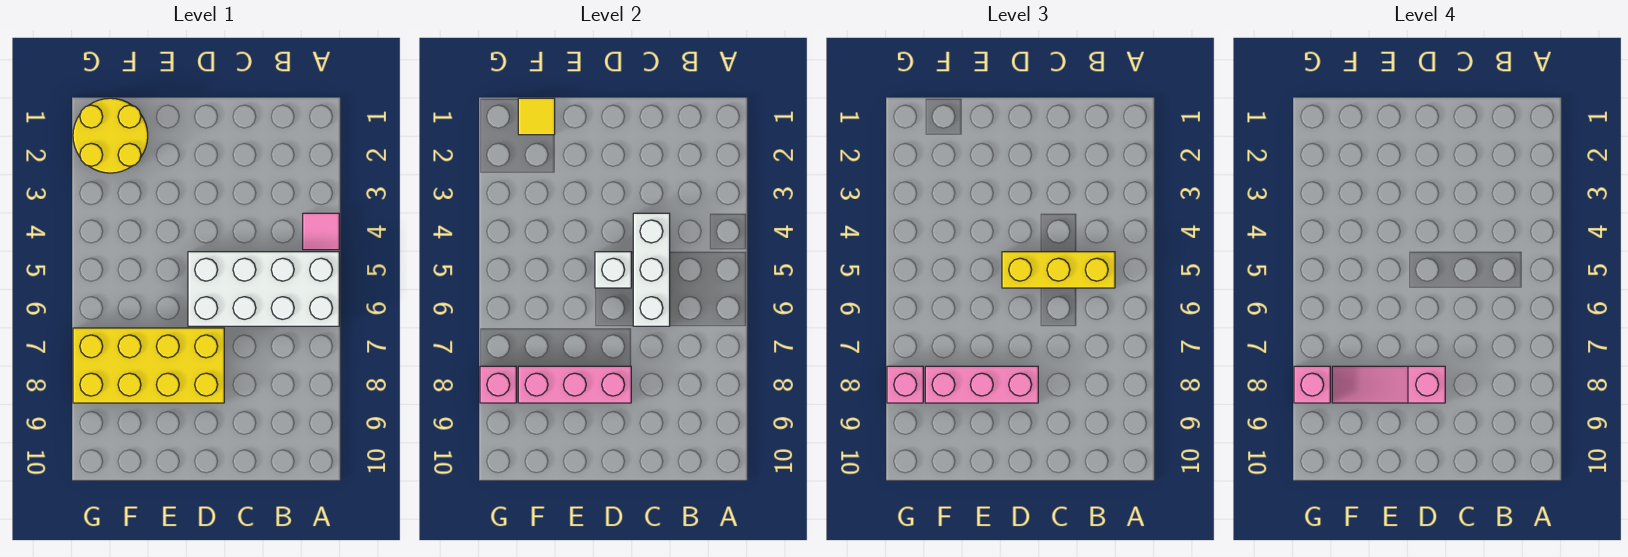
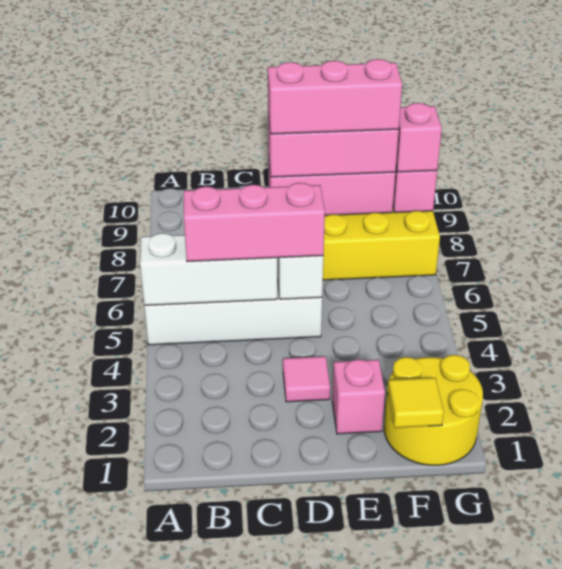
pink tile A4 level 1 -> pink tile D3 level 1
yellow brick B5:D5 level 3 -> pink brick B5:D5 level 3
white brick C4:C6 level 2 -> white brick A5:C5 level 2
pink slope D8:F8 level 4 top D -> pink brick D8:F8 level 4
pink brick G8 level 4 -> pink brick E2 level 1

